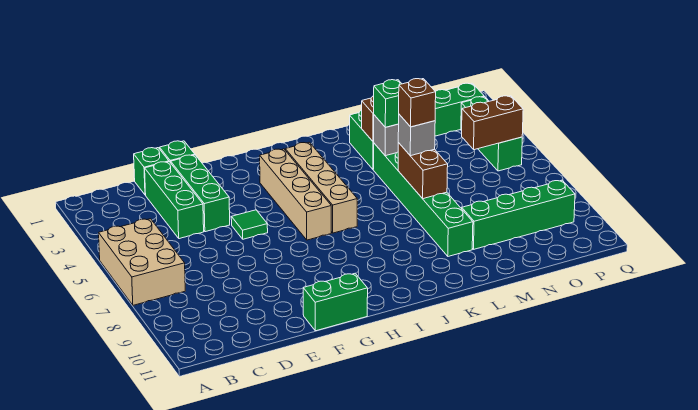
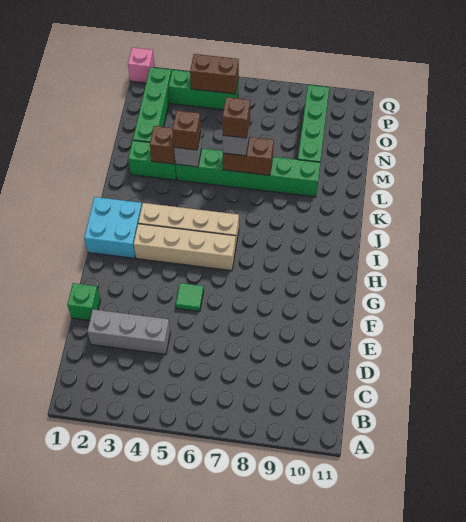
tan brick A5:B7 level 1 -> none
green brick D1 level 1 -> none
green brick D2:D4 level 1 -> grey brick D2:D4 level 1
green brick E2:E4 level 1 -> none
green brick F11:G11 level 1 -> none
none -> cyan brick H1:I2 level 1
green brick L4 level 3 -> brown brick L4 level 3
brown brick O5:P5 level 2 -> brown brick P4:P5 level 2
none -> pink brick Q1 level 1

